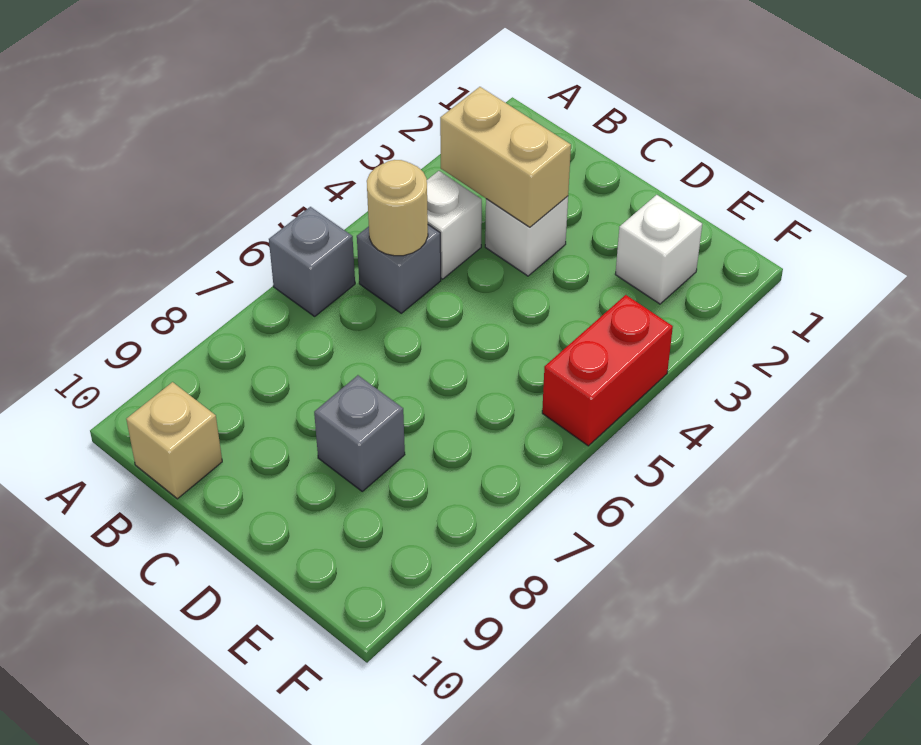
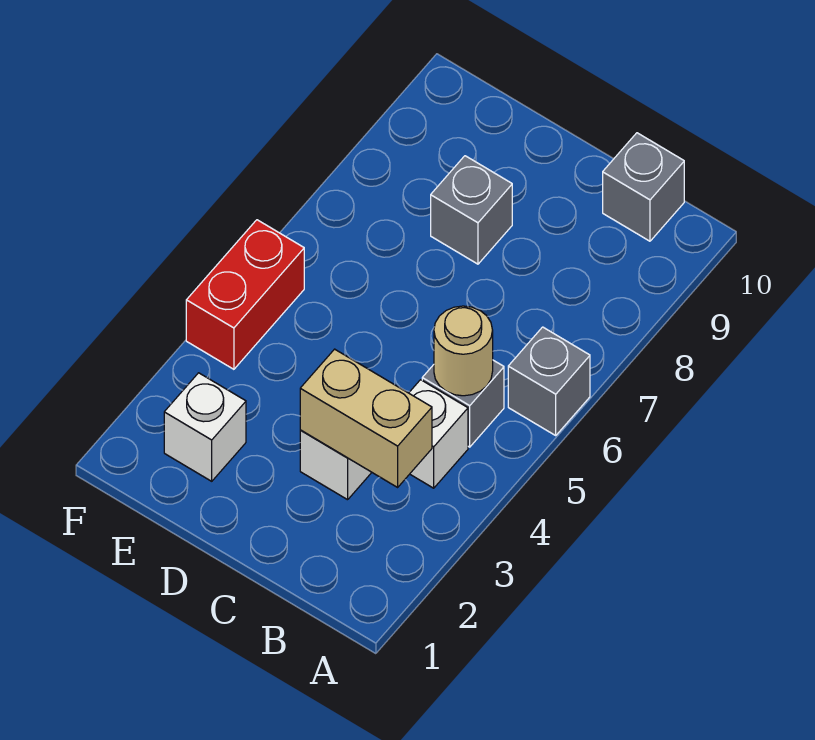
tan brick B10 level 1 -> grey brick B10 level 1

